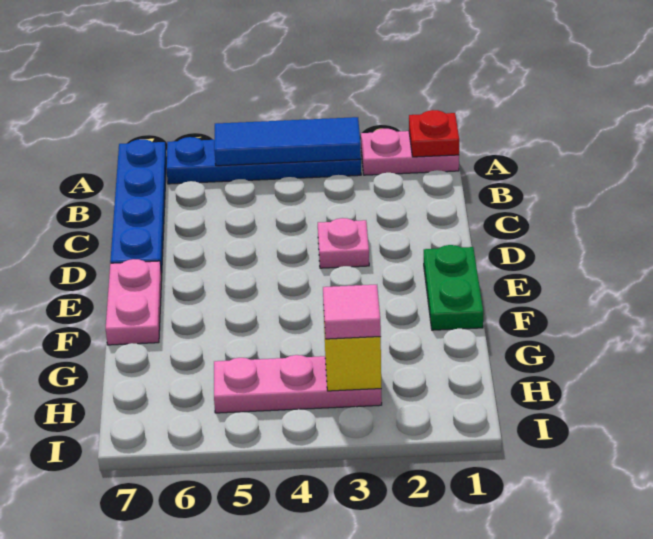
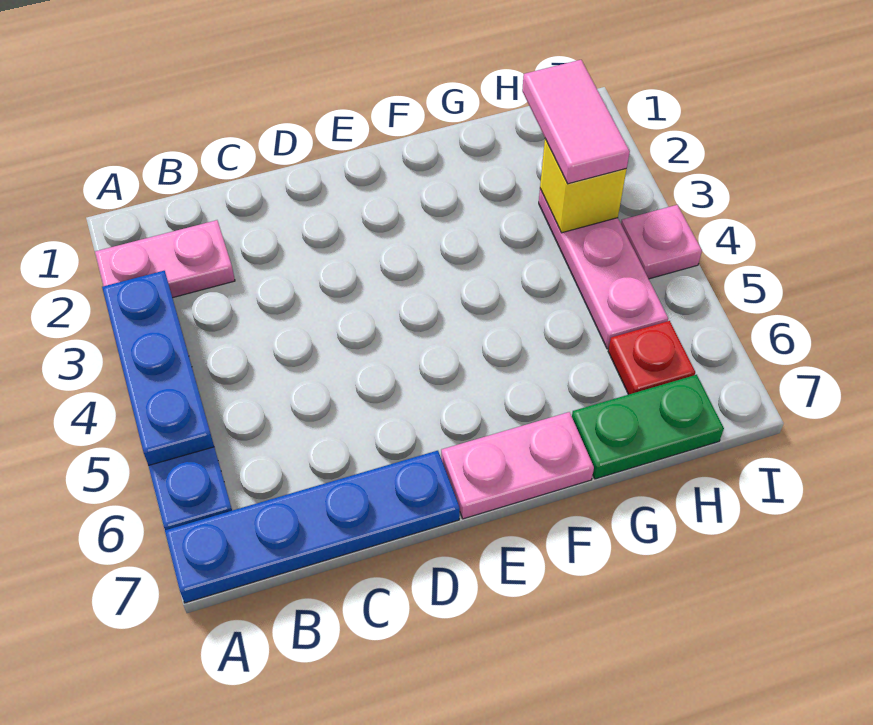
pink plate A1:A2 level 1 -> pink plate A2:B2 level 1
red plate A1 level 2 -> red plate H6 level 1
blue tile A3:A5 level 2 -> blue plate A3:A5 level 2
pink plate D3 level 1 -> pink plate I4 level 1
green plate E1:F1 level 1 -> green plate G7:H7 level 1
pink tile H3 level 3 -> pink tile H2:H3 level 3

